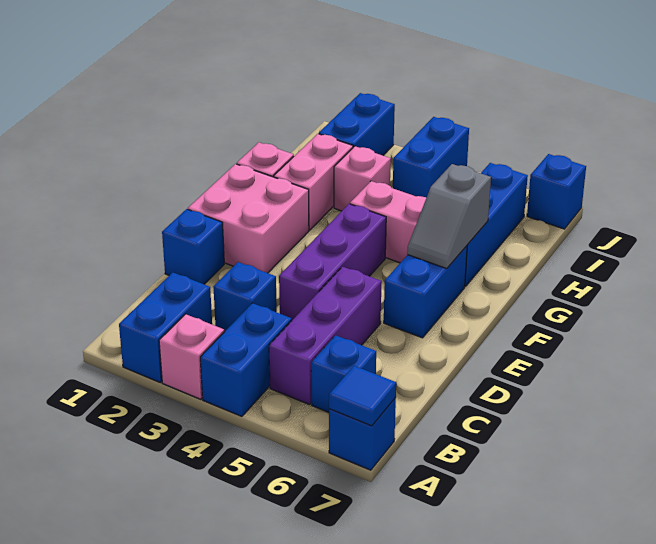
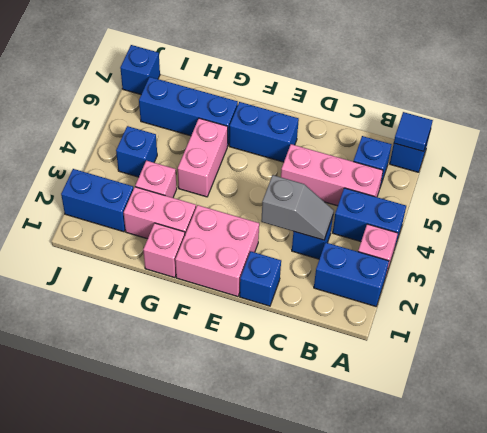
purple brick B5:D5 level 1 -> pink brick B5:D5 level 1
purple brick D4:F4 level 1 -> none
grey slope F6:G6 level 2 top G -> grey slope C3:D3 level 2 top D
blue brick I4:J4 level 1 -> blue brick I4 level 1

